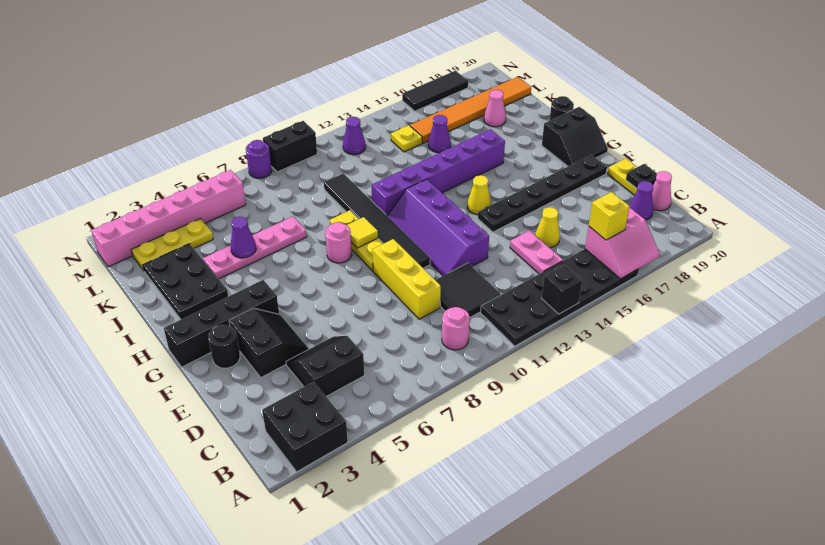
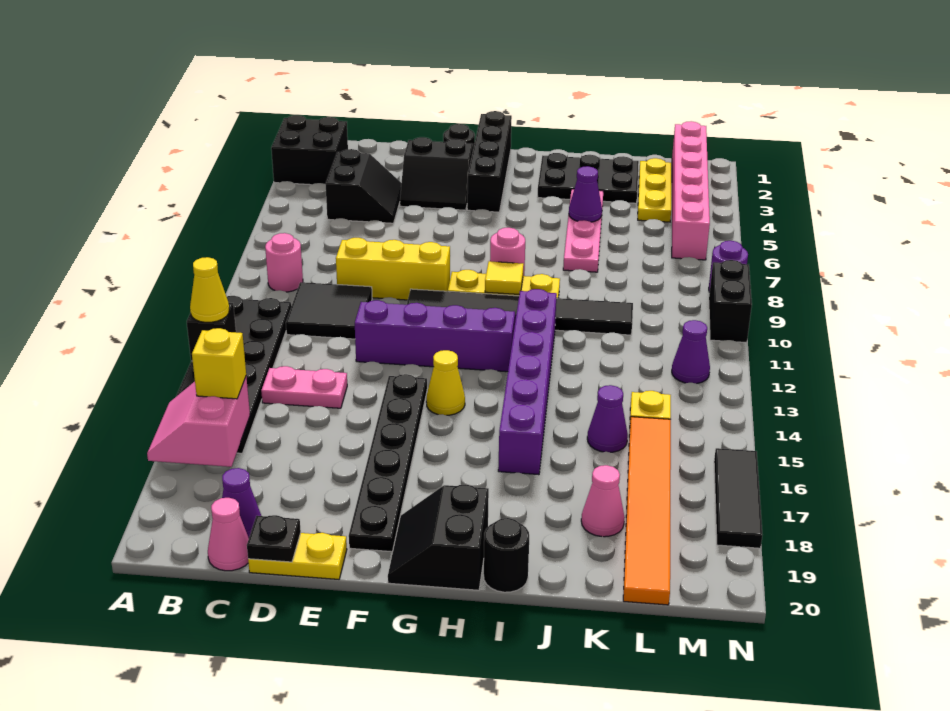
yellow cone D15 level 1 -> yellow cone A13 level 3

